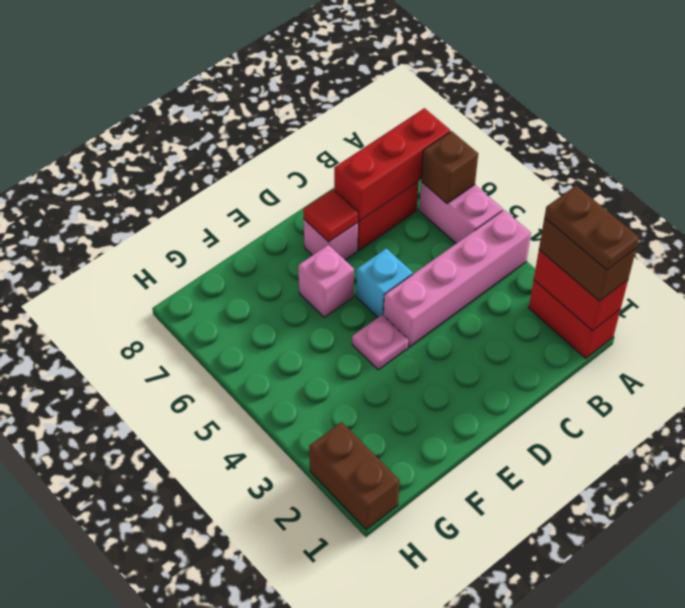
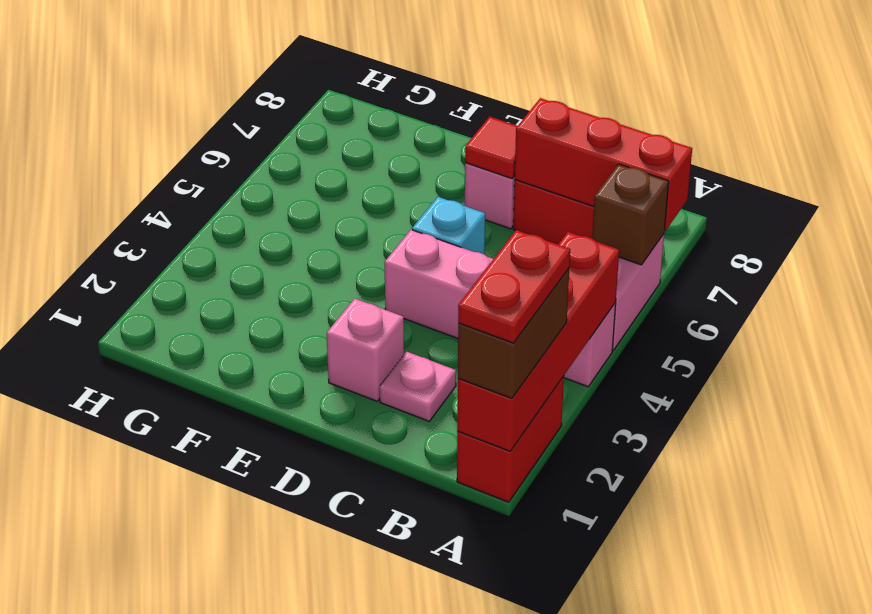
red brick A1:A2 level 2 -> red brick A1:A4 level 2
brown plate A1:A2 level 4 -> red plate A1:A2 level 4
pink plate E4 level 1 -> pink plate C2 level 1
pink brick E6 level 1 -> pink brick D2 level 1
brown brick H1:H2 level 1 -> none

